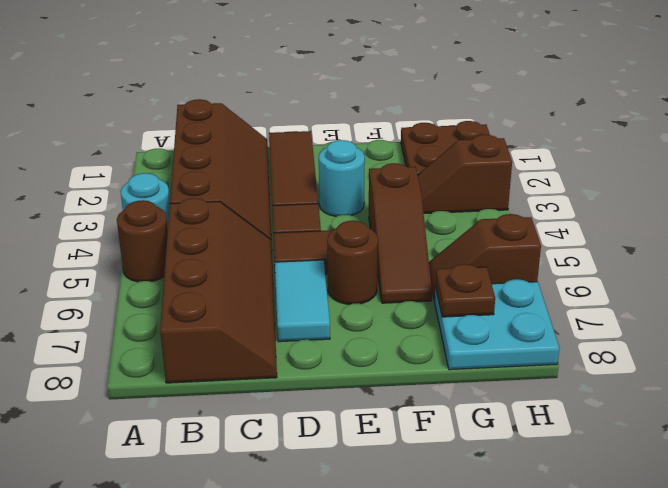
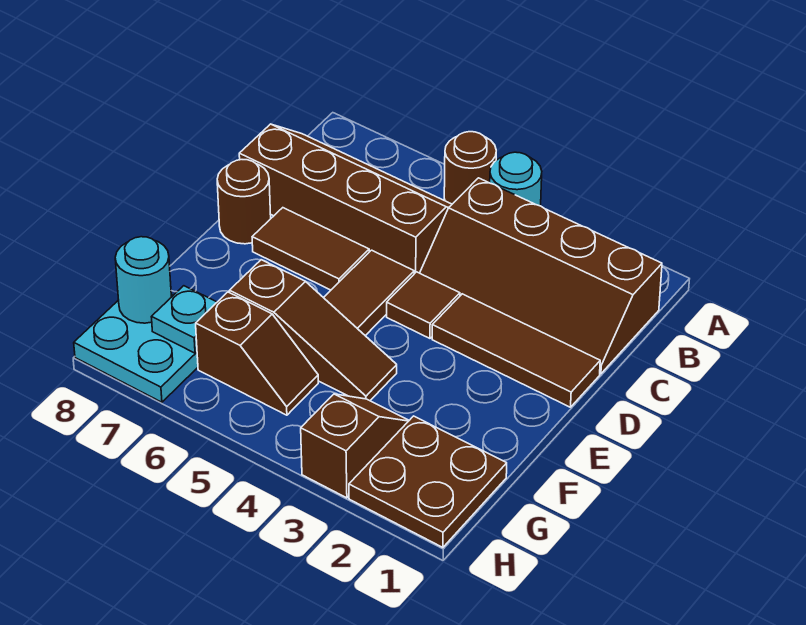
brown slope B5:C8 level 1 top B -> brown slope B5:C8 level 1 top C
cyan tile D6:D7 level 1 -> brown tile D6:D7 level 1
cyan round brick E3 level 1 -> cyan round brick G8 level 2
brown round brick E6 level 1 -> brown round brick D8 level 1
brown slope F4:F6 level 1 top 4 -> brown slope F4:F6 level 1 top 6
brown slope G6:H6 level 1 top H -> brown slope G5:G6 level 1 top 6
brown plate G7 level 2 -> cyan plate G7 level 2

